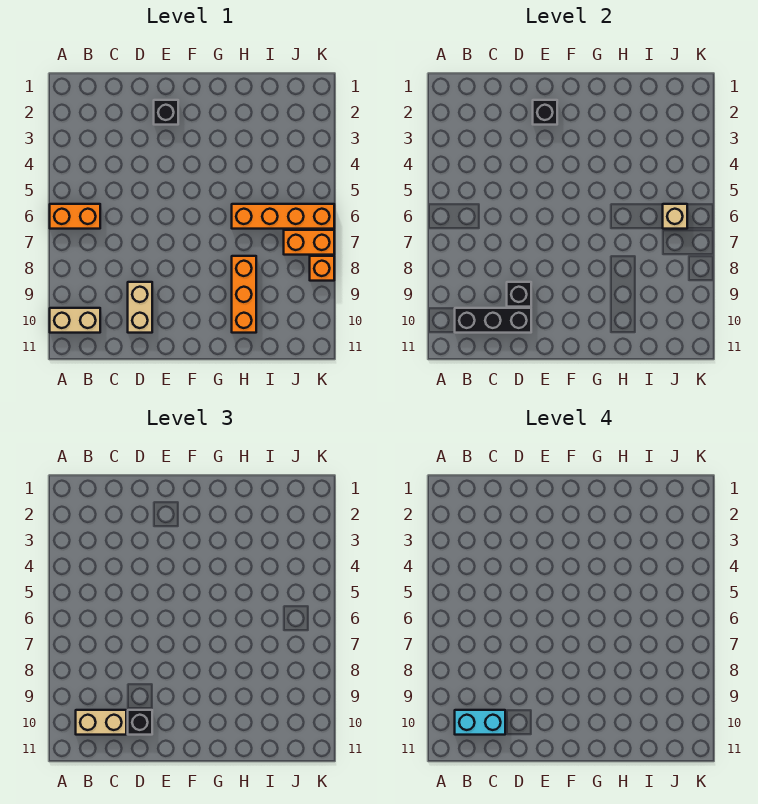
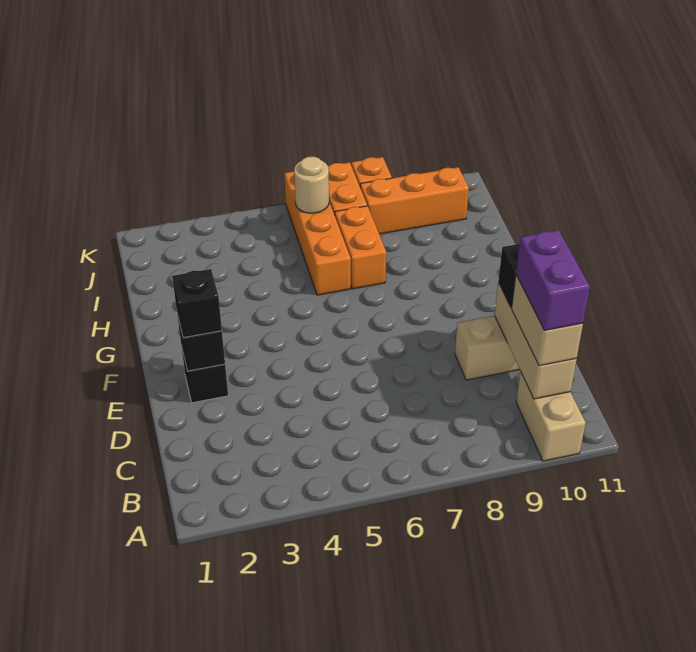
orange brick A6:B6 level 1 -> orange brick H7:I7 level 1
black brick B10:D10 level 2 -> tan brick B10:D10 level 2
cyan brick B10:C10 level 4 -> purple brick B10:C10 level 4
black brick D9 level 2 -> black brick E2 level 3
orange brick H8:H10 level 1 -> orange brick J8:J10 level 1
tan brick J6 level 2 -> tan round brick J6 level 2

